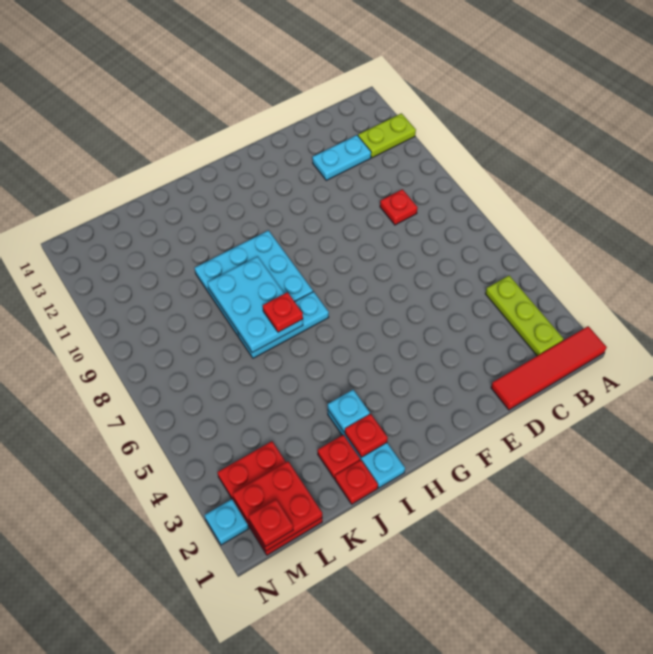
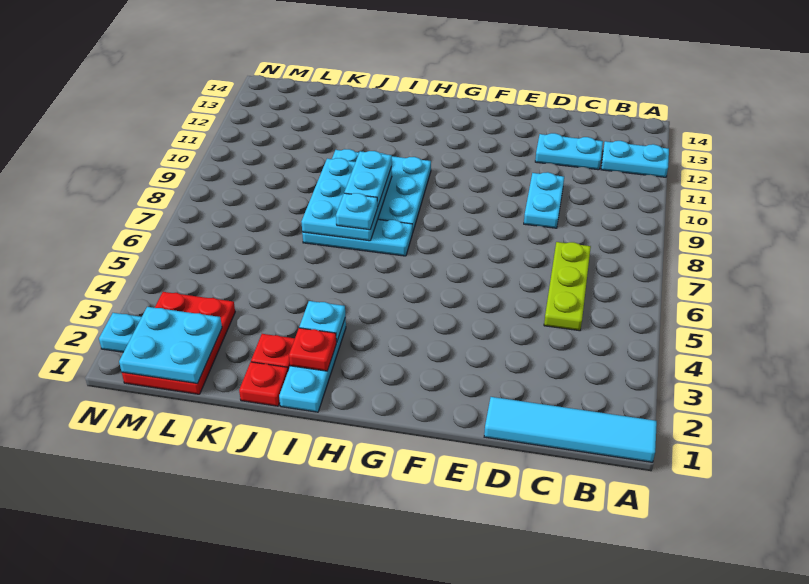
red tile A1:D1 level 1 -> cyan tile A1:D1 level 1
lime plate A12:B12 level 1 -> cyan plate A12:B12 level 1
lime plate B2:B4 level 1 -> lime plate C5:C7 level 1
red plate C9 level 1 -> none
none -> cyan plate D9:D10 level 1
red plate I7 level 3 -> cyan plate I7 level 3
none -> cyan plate I8:I9 level 3
red plate L1:M2 level 2 -> cyan plate L1:M2 level 2
red plate M1 level 3 -> none

